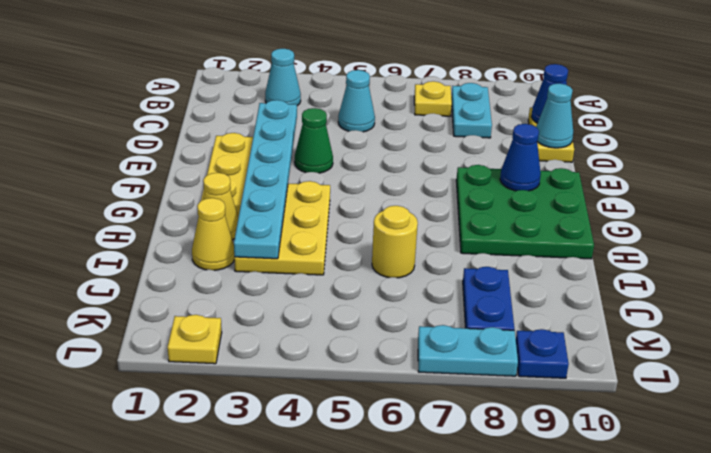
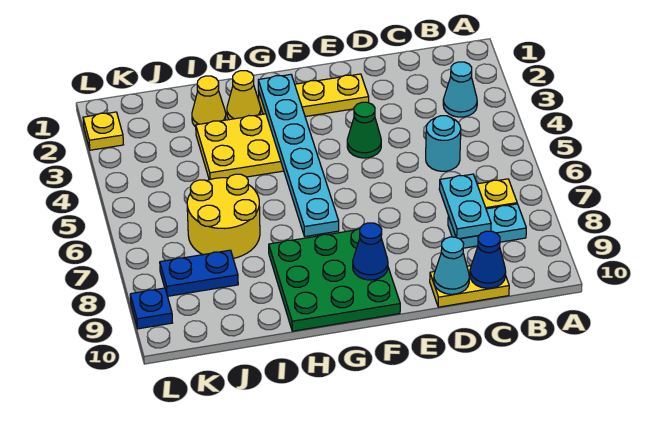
cyan cone C5 level 1 -> cyan round brick C5 level 1
cyan plate D3:I3 level 2 -> cyan plate G2:G7 level 2
yellow round brick I6 level 1 -> yellow round brick I6:J7 level 1
cyan plate L7:L8 level 1 -> cyan plate C7:C8 level 2

